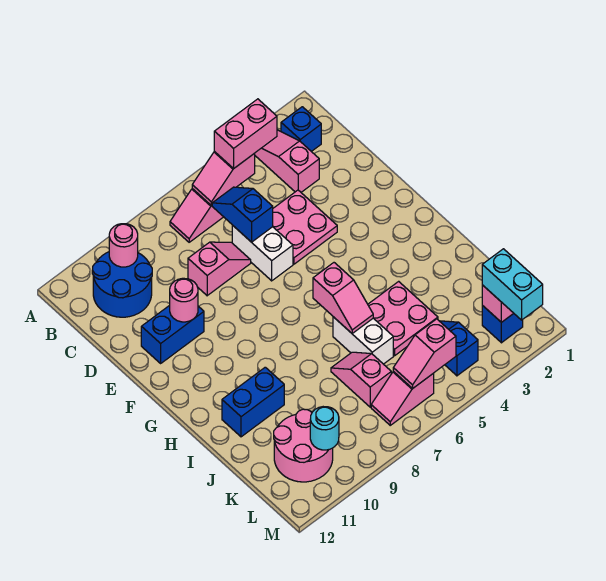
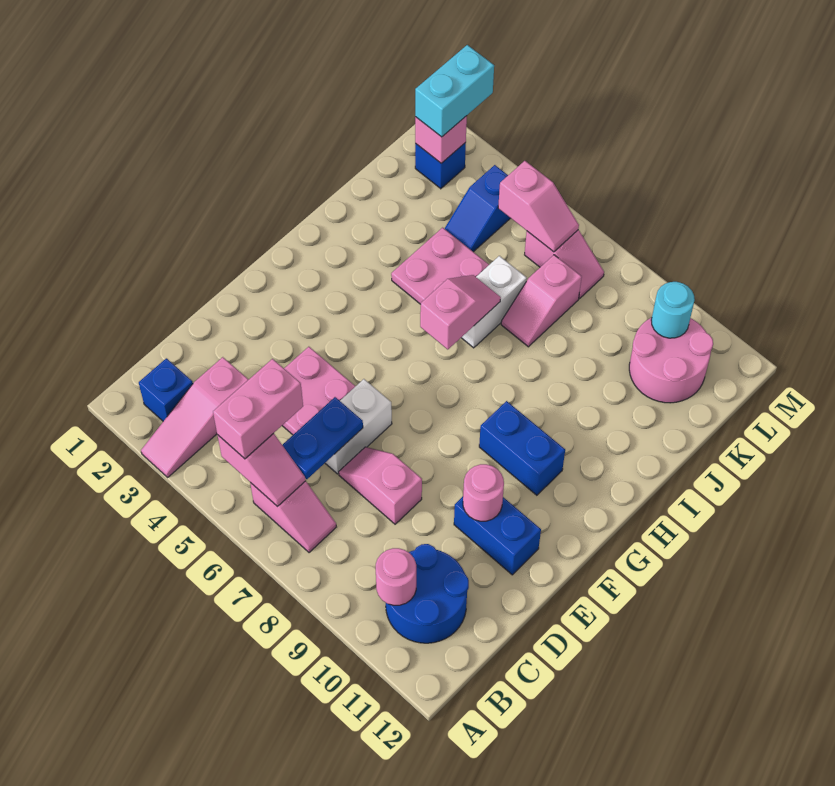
pink brick B4:B5 level 3 -> pink brick B5:C5 level 3
blue slope C6:D6 level 2 top D -> blue plate C6:D6 level 2
blue brick I10:I11 level 1 -> blue brick G9:G10 level 1

